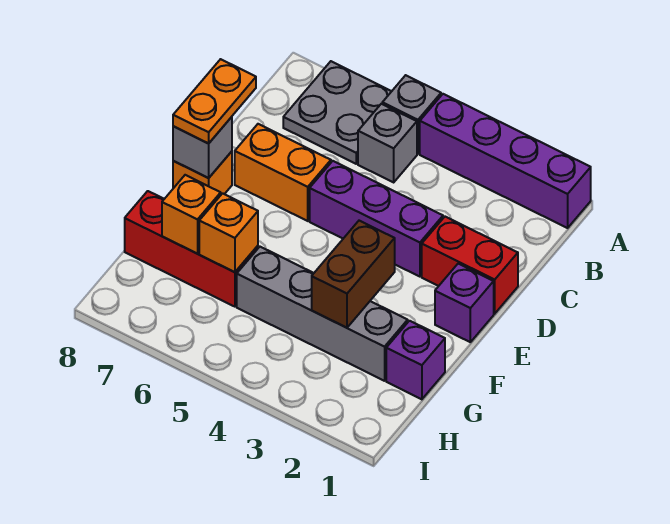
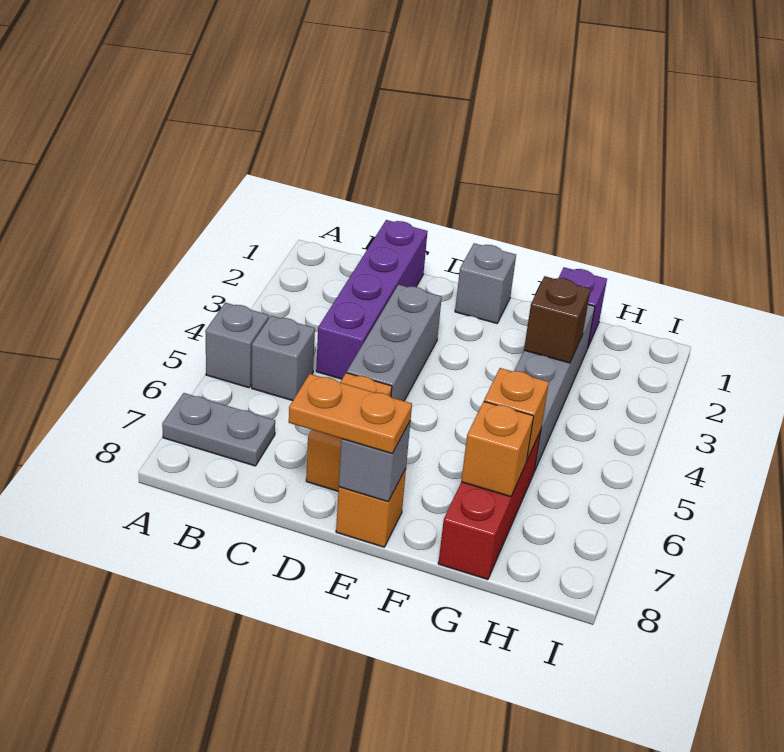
purple brick A1:A4 level 1 -> purple brick C1:C4 level 1
grey plate A6:B7 level 1 -> grey plate A7:B7 level 1
red brick D1:D2 level 1 -> none
purple brick D3:D5 level 1 -> grey brick D3:D5 level 1
purple brick E1 level 1 -> grey brick E1 level 1
brown brick F3:G3 level 2 -> brown brick G3 level 2

